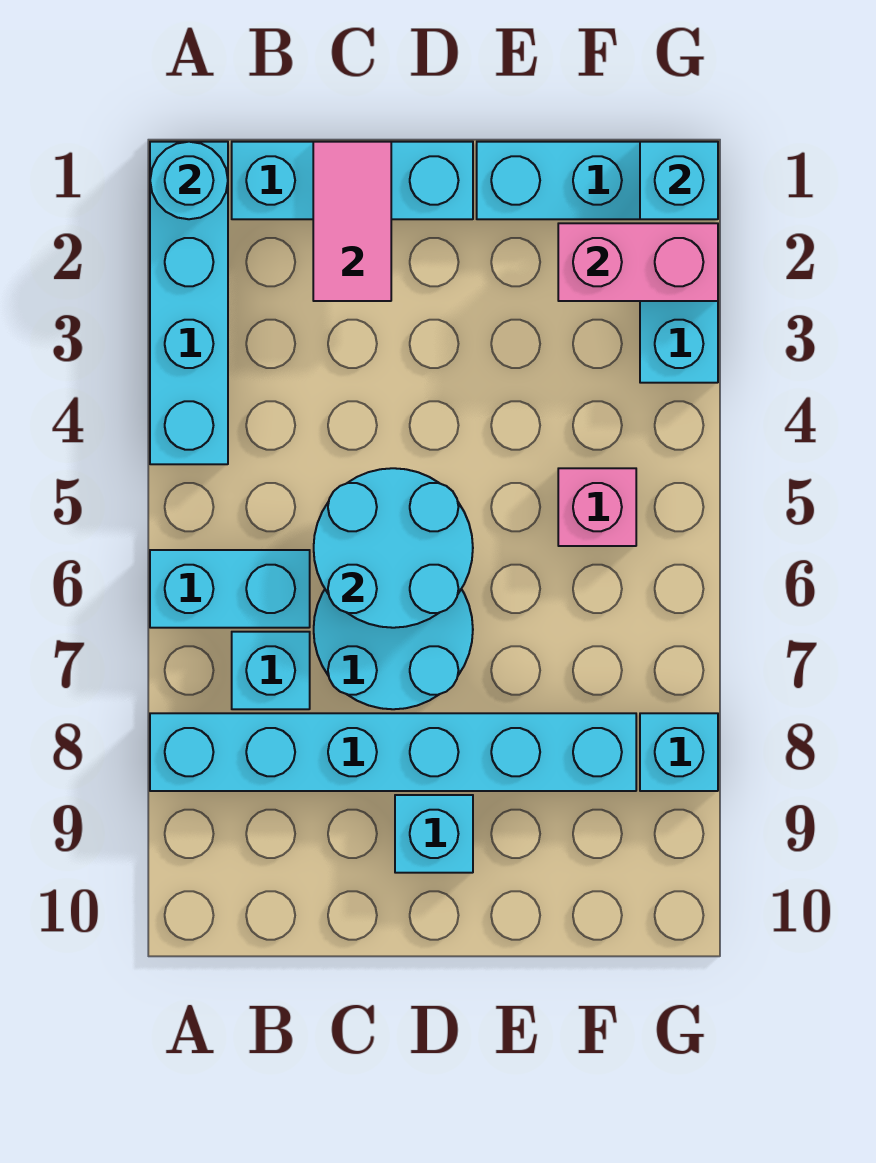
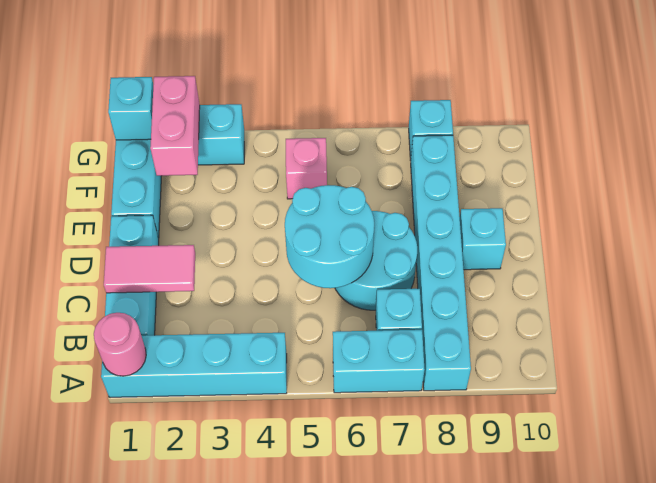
cyan round brick A1 level 2 -> pink round brick A1 level 2
cyan brick A6:B6 level 1 -> cyan brick A6:A7 level 1

